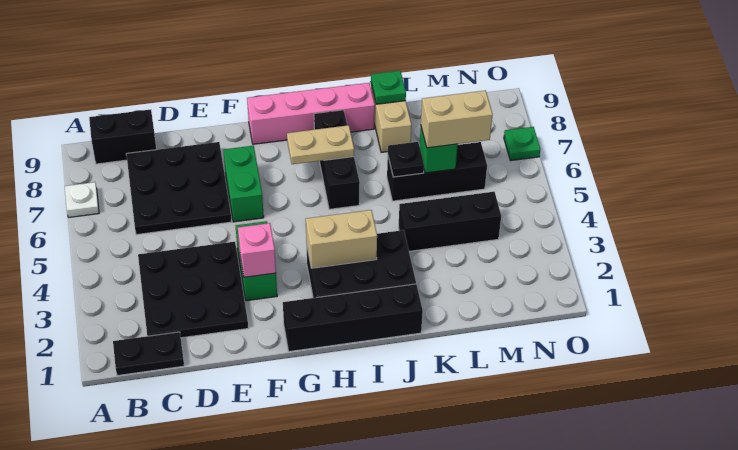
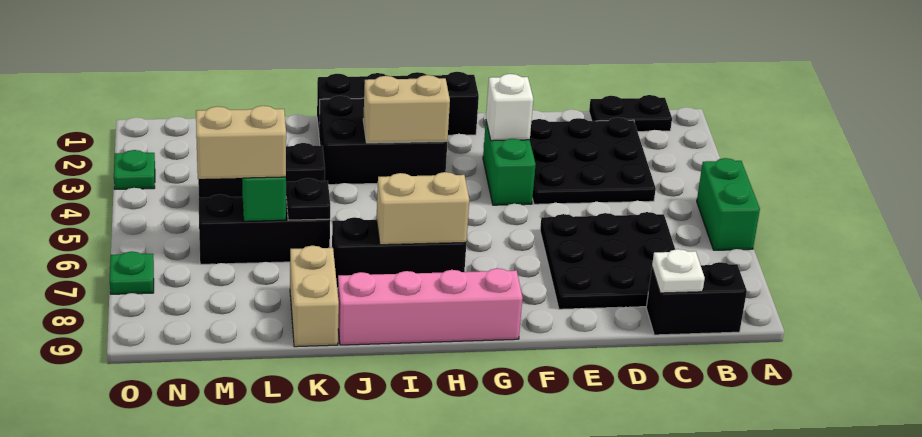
white plate A7 level 1 -> white plate C9 level 2
pink brick F3 level 2 -> white brick F3 level 2
green brick F6:F7 level 1 -> green brick A5:A6 level 1
tan plate H7:I7 level 2 -> tan brick H7:I7 level 2
black brick I6:I8 level 1 -> black brick H7:J7 level 1
green plate K9 level 2 -> green plate O3 level 1

